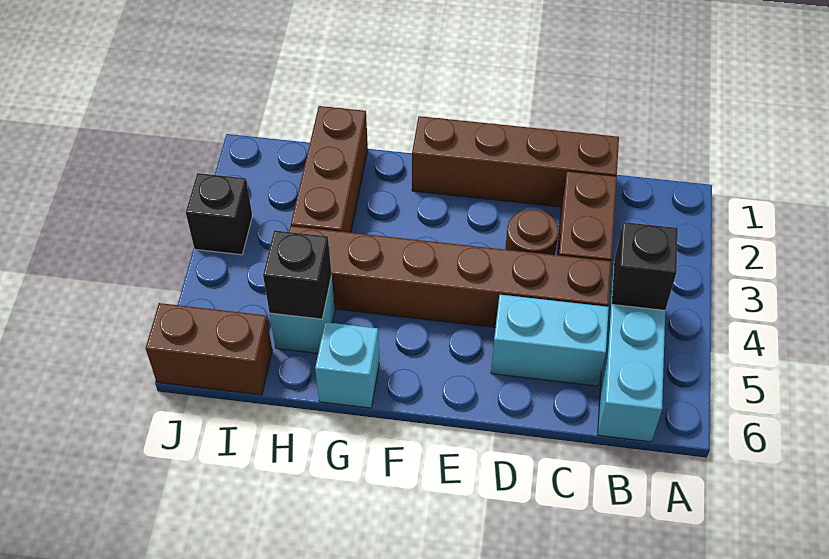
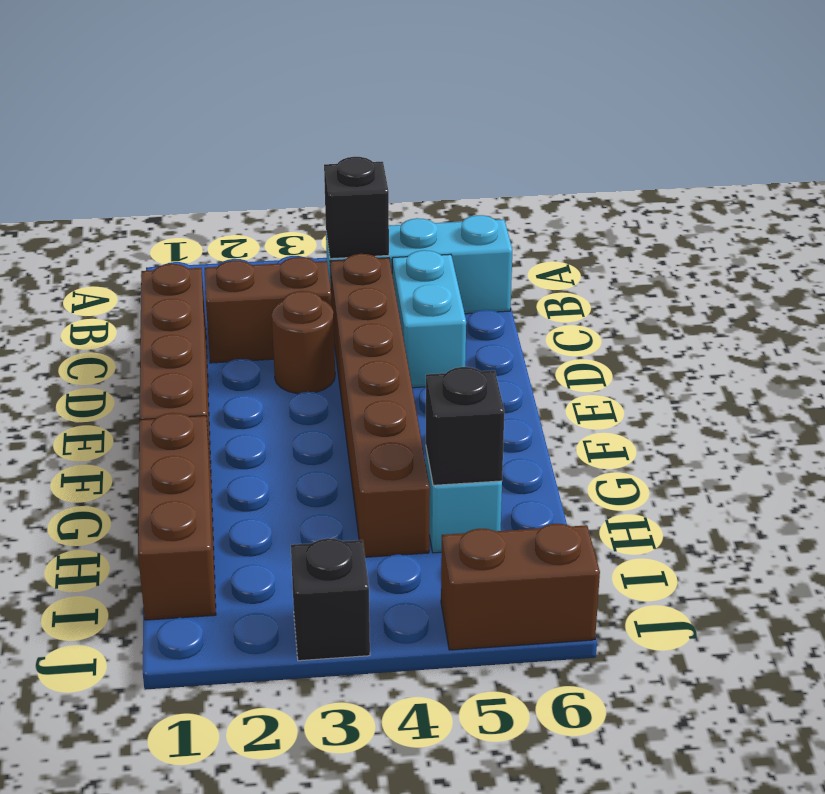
cyan brick G6 level 1 -> none
brown brick H1:H3 level 1 -> brown brick G1:I1 level 1
brown brick I6:J6 level 1 -> brown brick J5:J6 level 1

